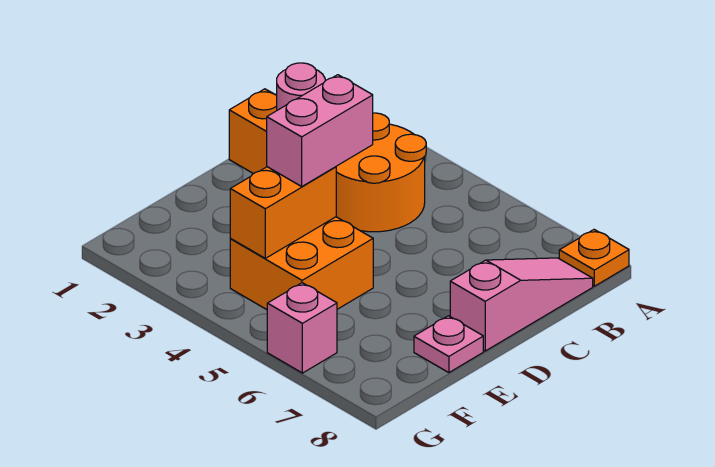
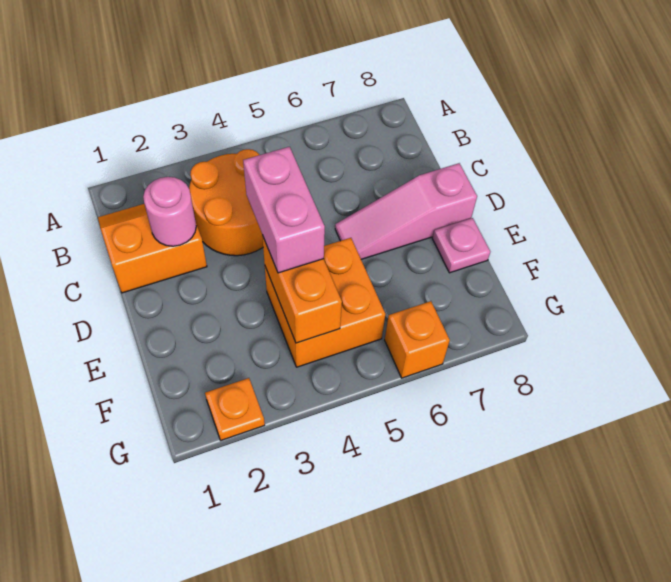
orange plate A8 level 1 -> orange plate G2 level 1
pink slope B8:D8 level 1 top D -> pink slope D6:D8 level 1 top 8
pink brick G6 level 1 -> orange brick G6 level 1

